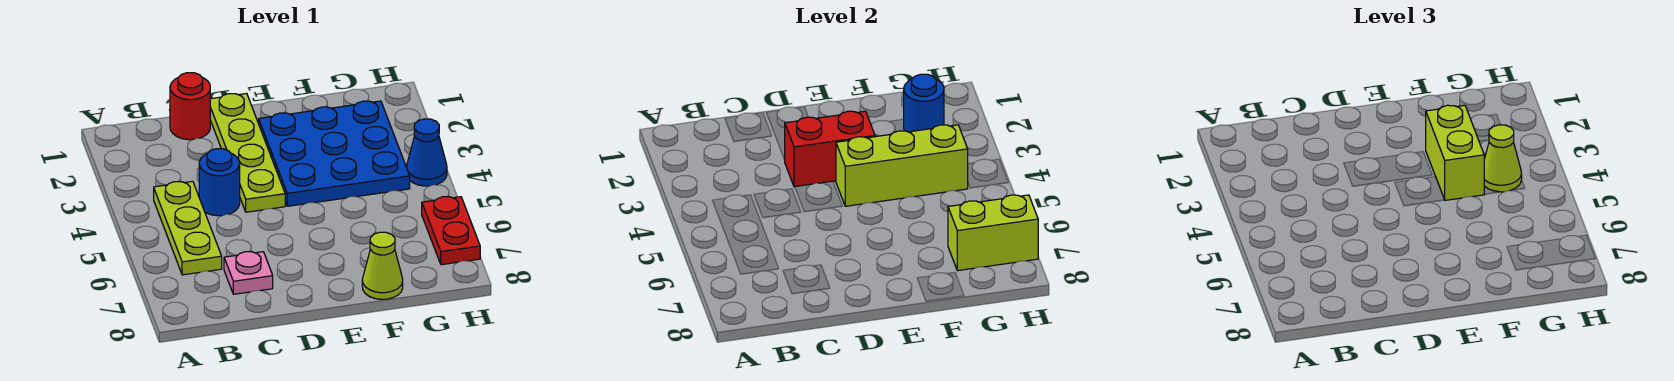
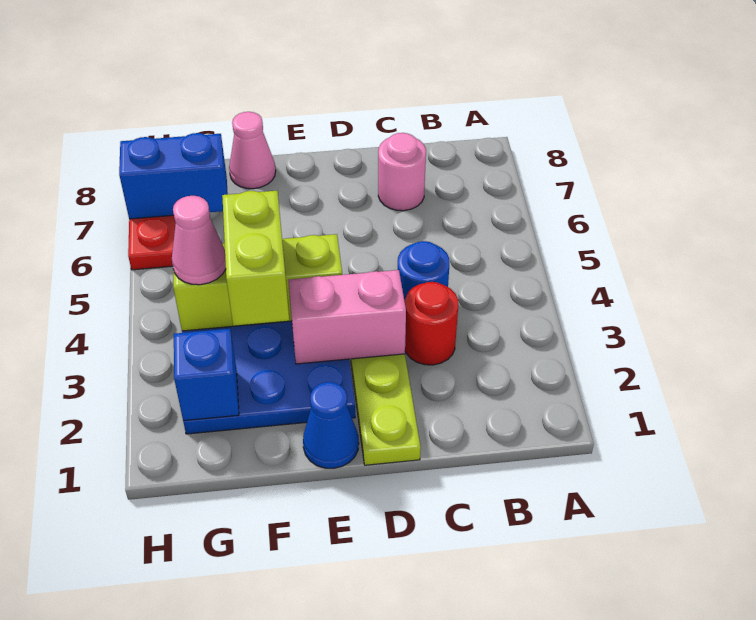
lime plate B4:B6 level 1 -> none
red round brick C1 level 1 -> red round brick C3 level 1
pink plate C7 level 1 -> pink round brick C7 level 1
red brick D3:E3 level 2 -> pink brick D3:E3 level 2
lime cone F8 level 1 -> pink cone F8 level 1
blue round brick G2 level 2 -> blue brick G2 level 2
lime cone G4 level 3 -> pink cone G4 level 3
lime brick G7:H7 level 2 -> blue brick G7:H7 level 2
blue cone H4 level 1 -> blue cone E1 level 1

